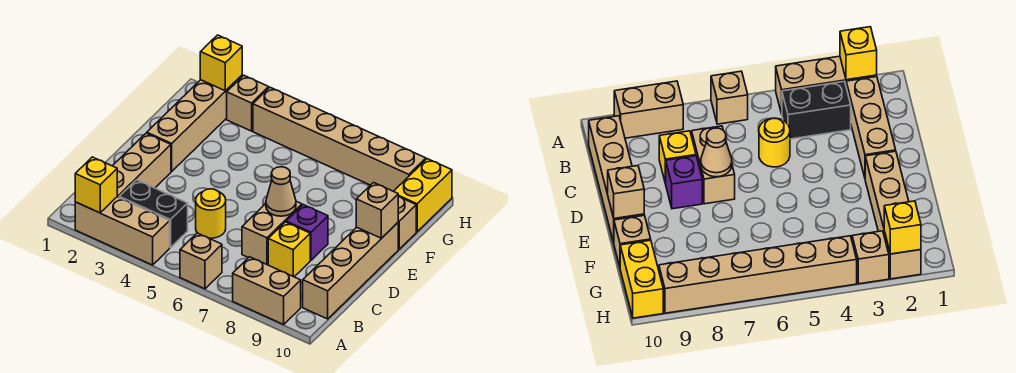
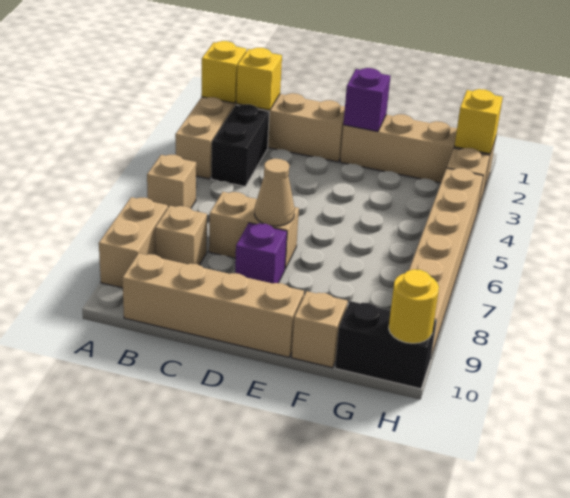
yellow round brick C5 level 1 -> yellow round brick H10 level 2
yellow brick C8 level 1 -> yellow brick B2 level 2
none -> purple brick E2 level 2
tan brick E10 level 2 -> tan brick B8 level 1
yellow brick G10:H10 level 1 -> black brick G10:H10 level 1

